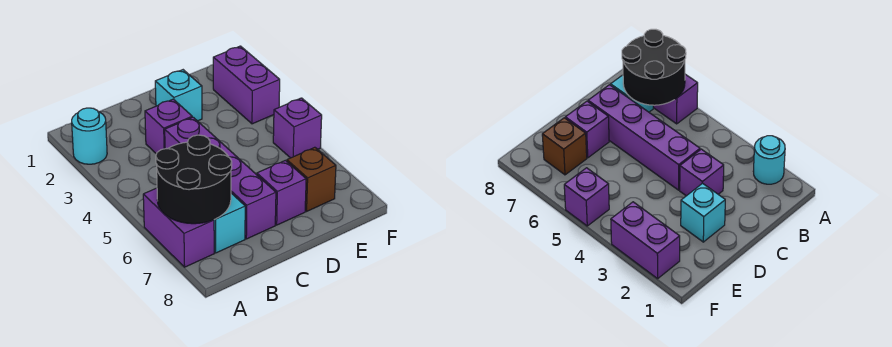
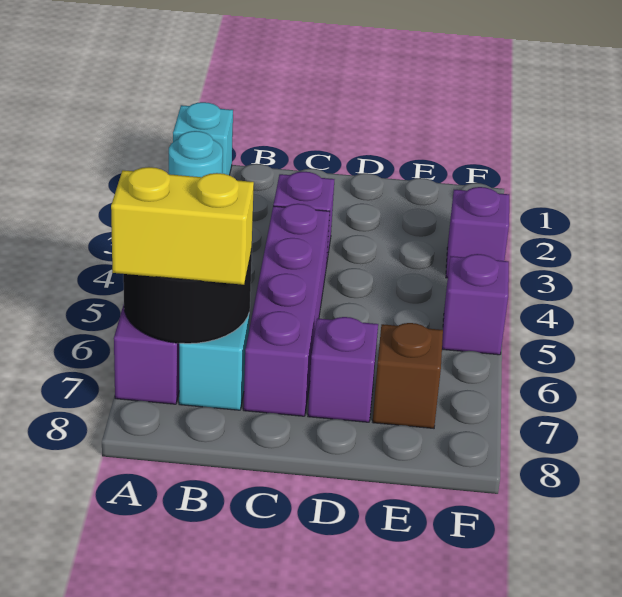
none -> yellow brick A7:B7 level 3
cyan brick D2 level 1 -> cyan brick A1 level 1
purple brick F2:F3 level 1 -> purple brick F3 level 1

